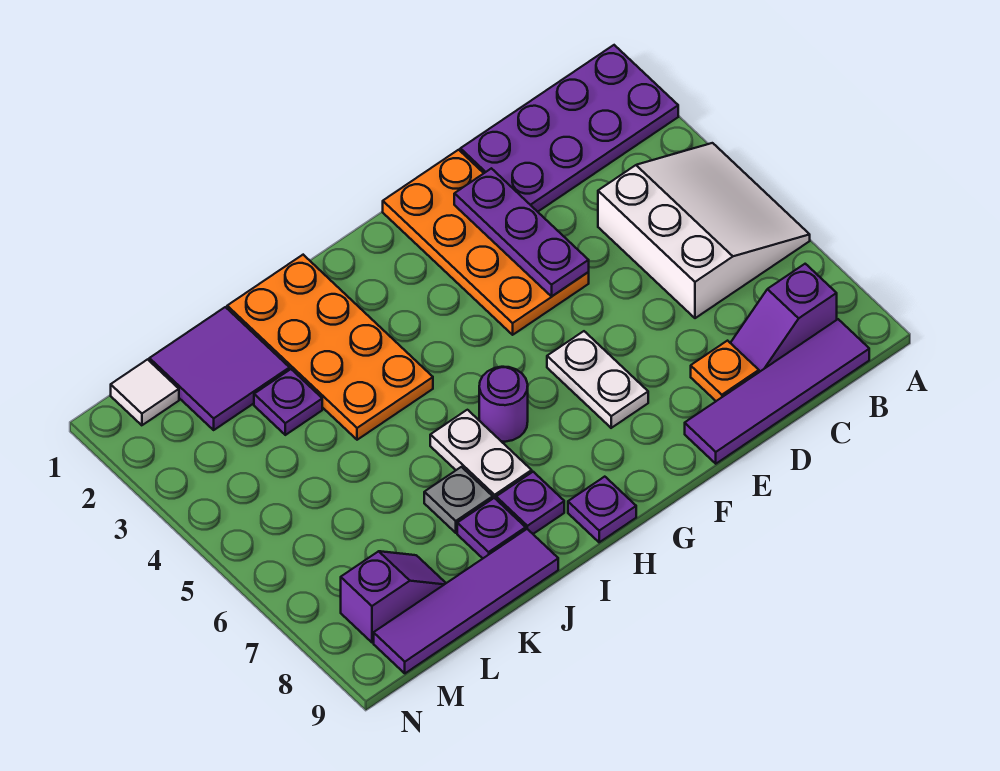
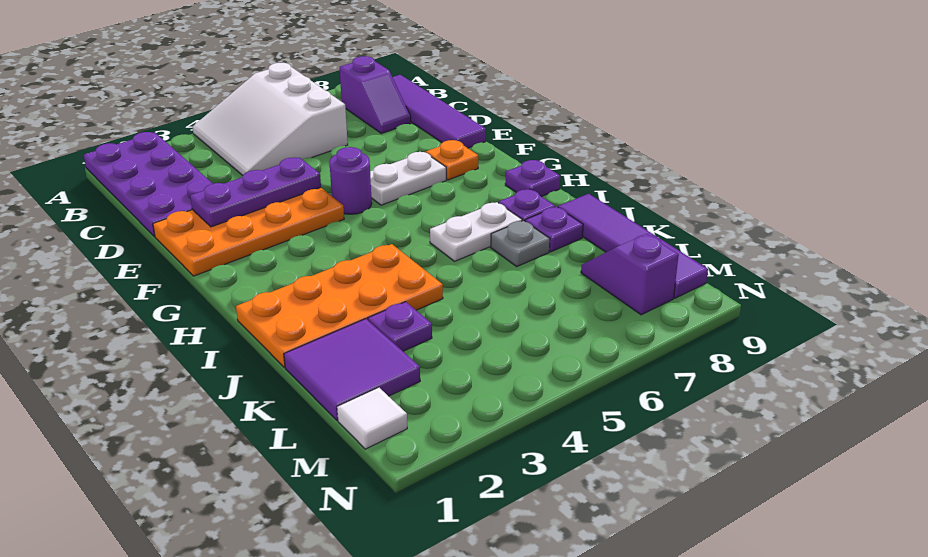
white slope A4:C6 level 1 top C -> white slope A4:C6 level 1 top 6
orange plate D8 level 1 -> orange plate F8 level 1
purple round brick H6 level 1 -> purple round brick F5 level 1

